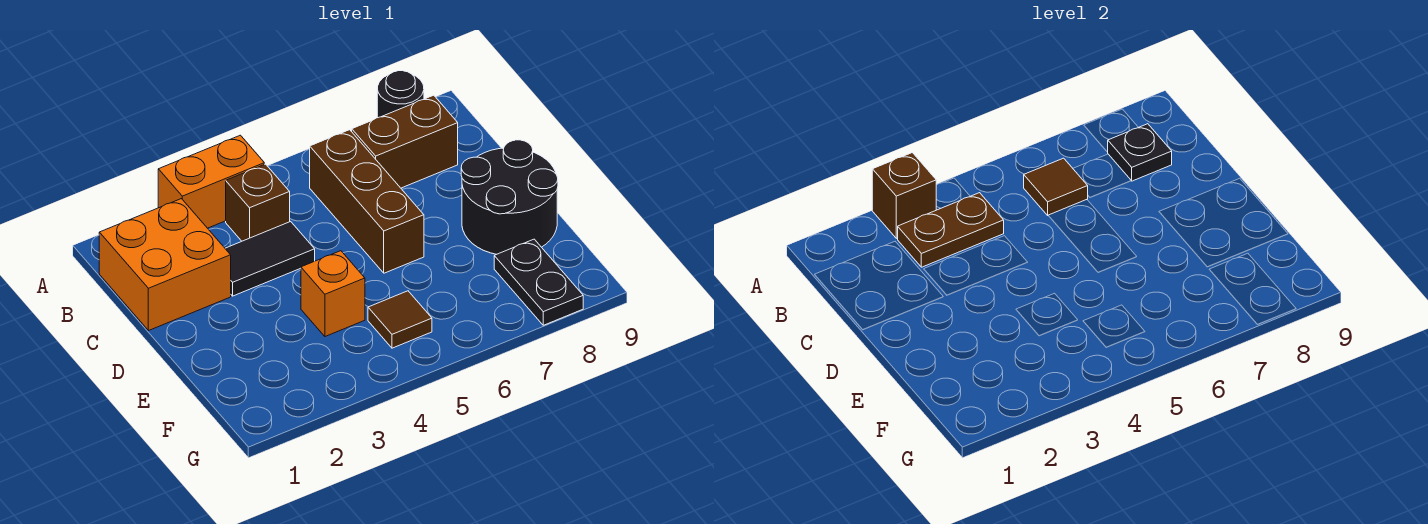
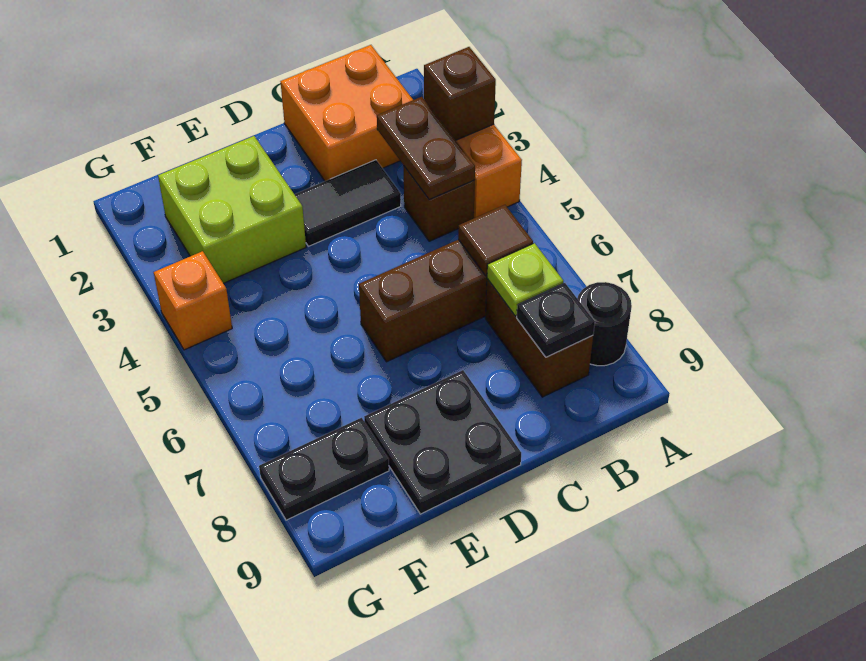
none -> lime plate B7 level 2
black tile C3:C4 level 1 -> black tile C3:D3 level 1
black round brick D8:E9 level 1 -> black plate D8:E9 level 1
none -> lime brick E2:F3 level 1
orange brick E4 level 1 -> orange brick G4 level 1
brown tile F5 level 1 -> none

